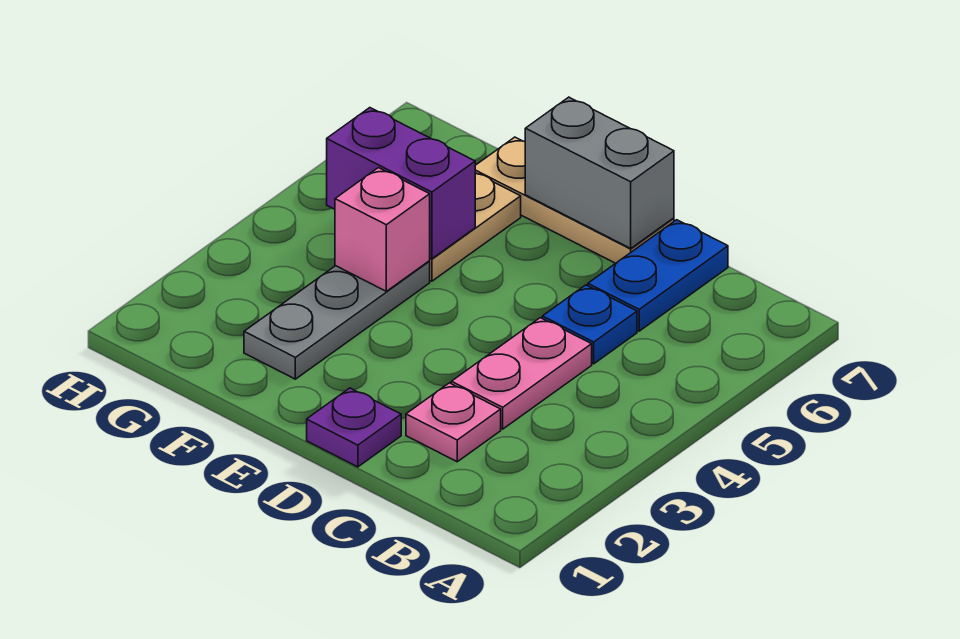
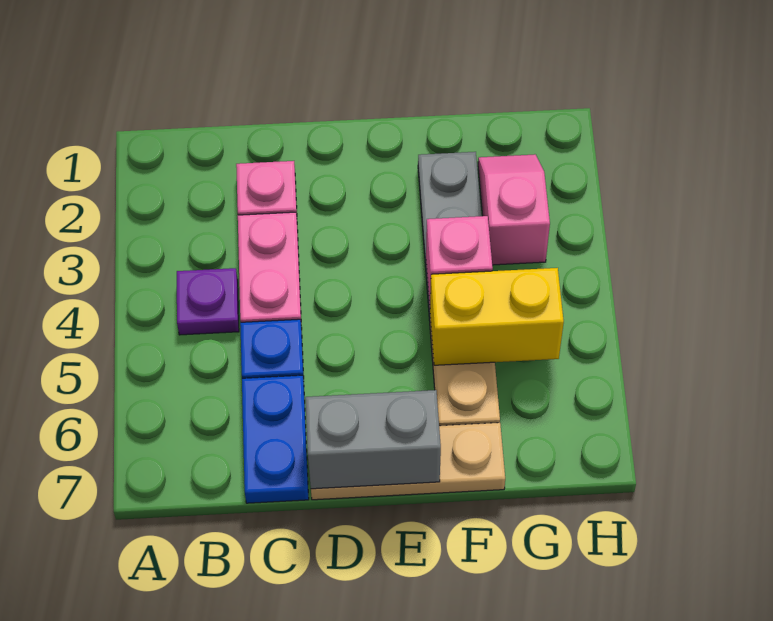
purple plate D1 level 1 -> purple plate B4 level 1
purple brick F5:G5 level 2 -> yellow brick F5:G5 level 2
none -> pink slope G2:G3 level 1 top 3

